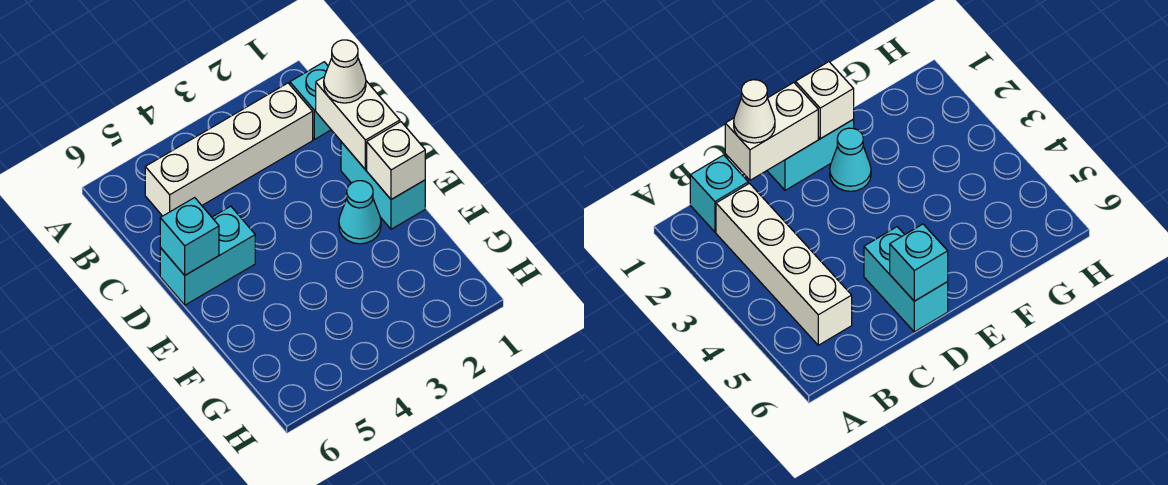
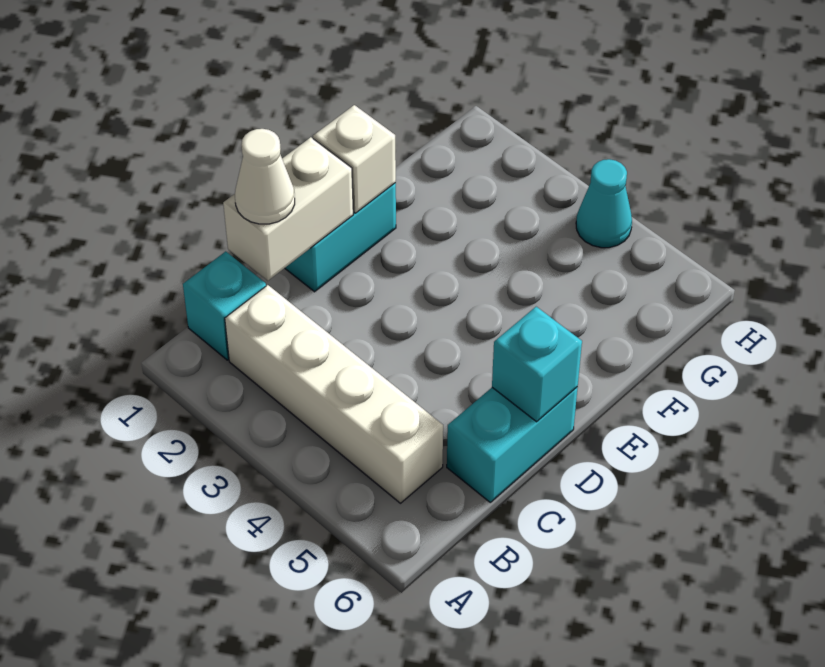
cyan brick D5:D6 level 1 -> cyan brick C6:D6 level 1
cyan cone E2 level 1 -> cyan cone H4 level 1

